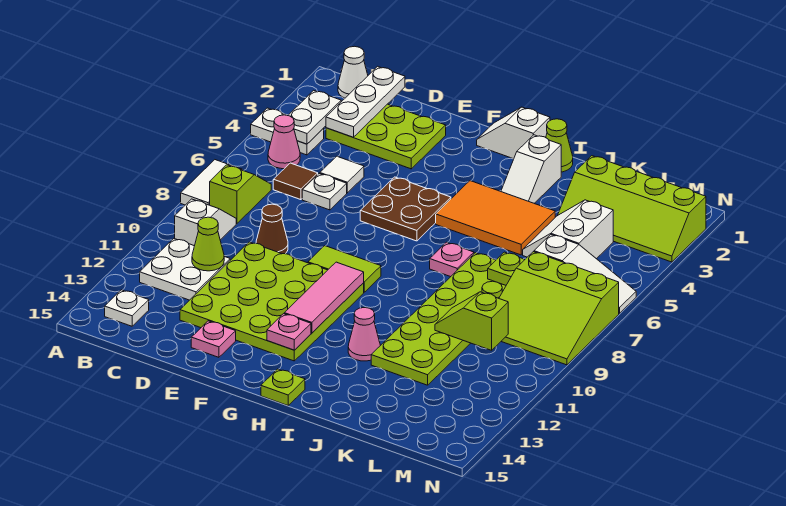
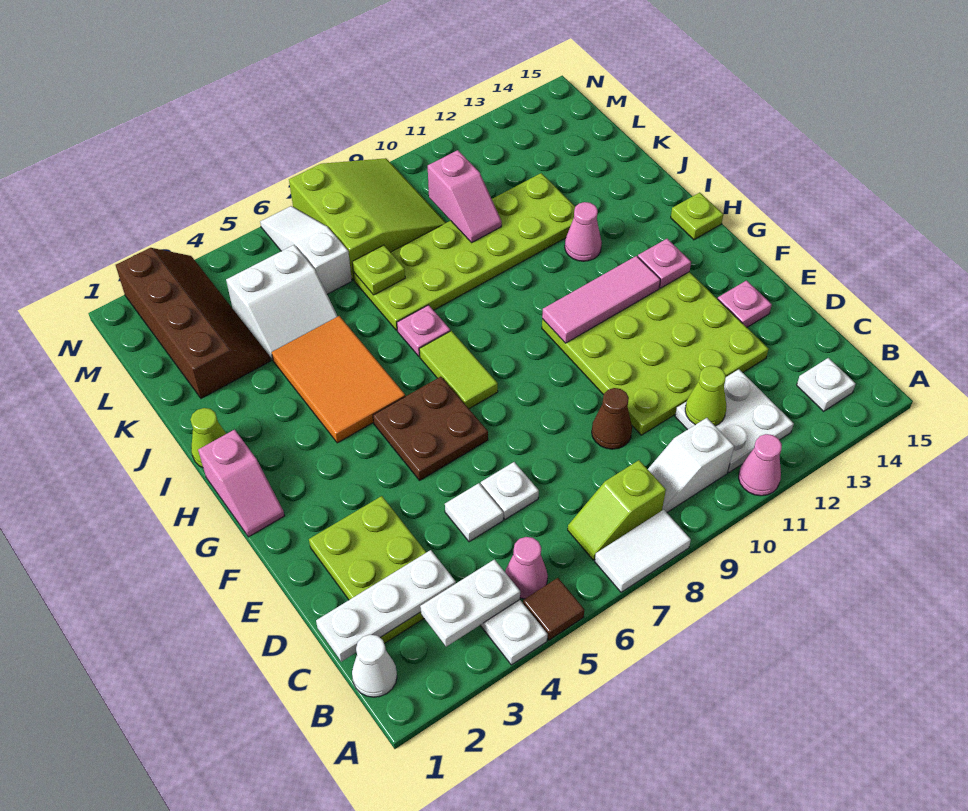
none -> pink cone A11 level 1
brown tile C6 level 1 -> brown tile A5 level 1
lime tile F9:G9 level 1 -> lime tile G7:H7 level 1
white slope G1:H1 level 1 top H -> pink slope G1:H1 level 1 top H
white slope I2:I3 level 1 top 2 -> none
lime slope K2:N3 level 1 top 2 -> brown slope K2:N3 level 1 top 2
lime slope K10:L10 level 2 top L -> pink slope K10:L10 level 2 top L

